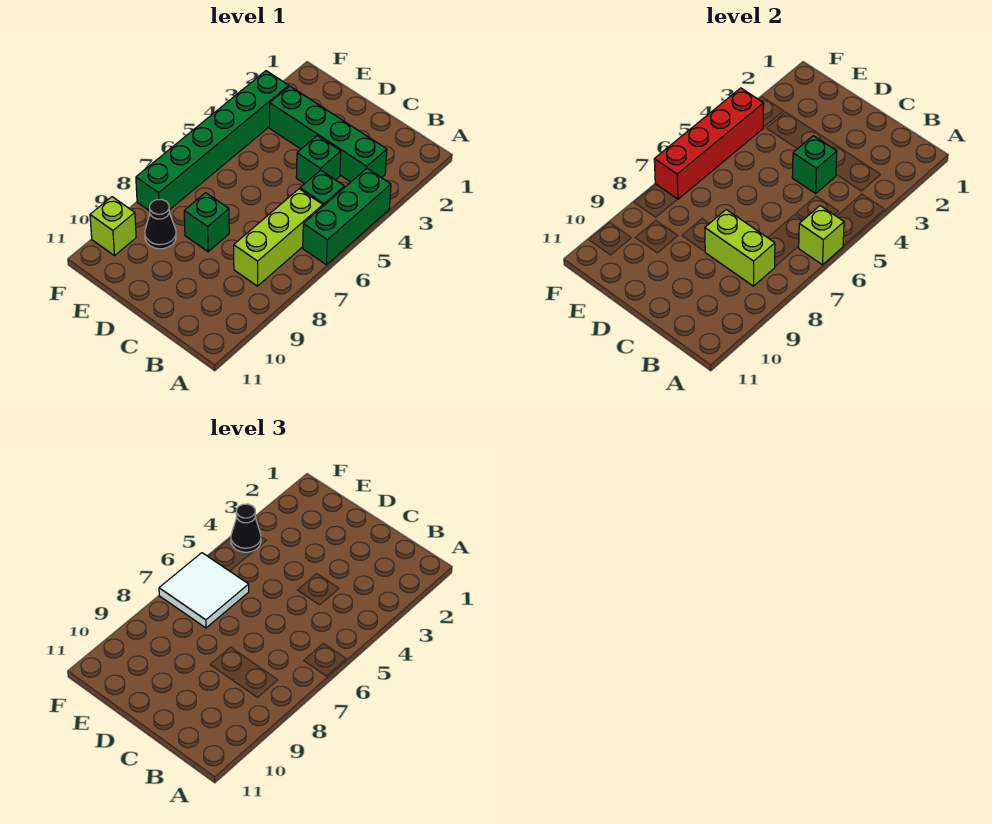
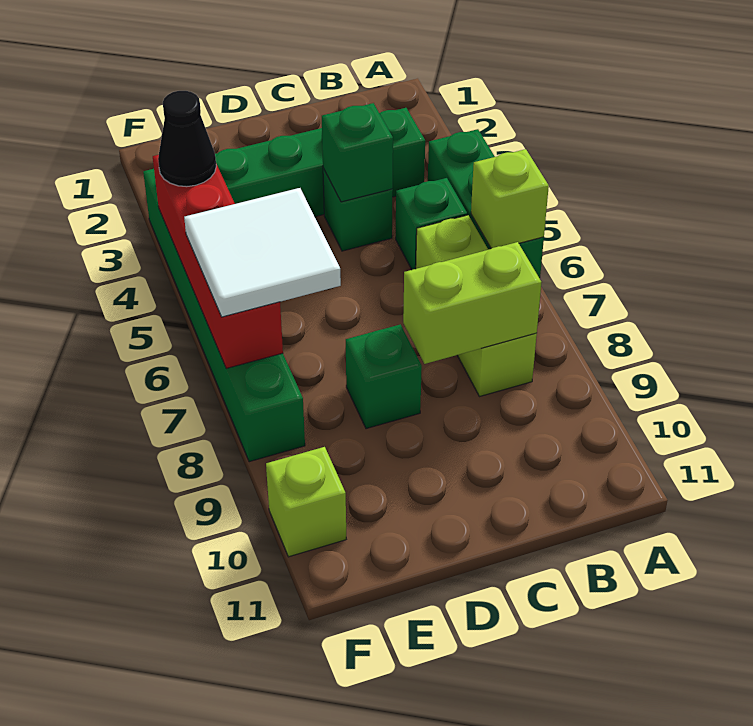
black cone E9 level 1 -> none

